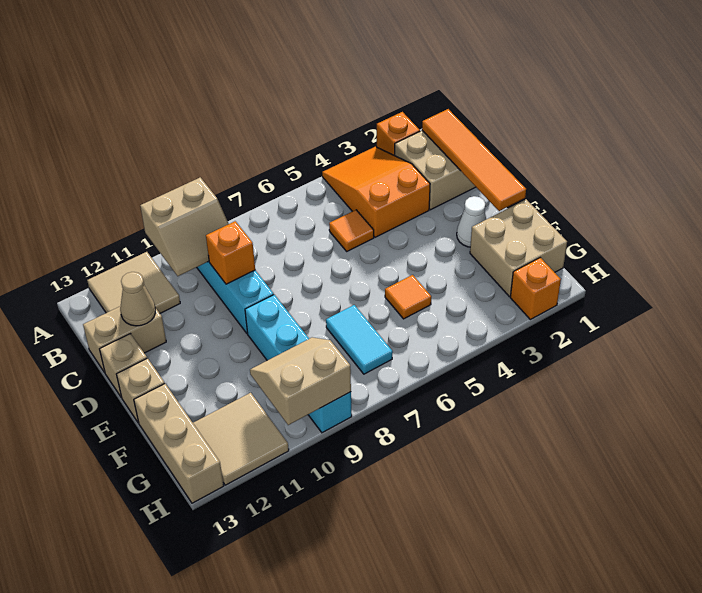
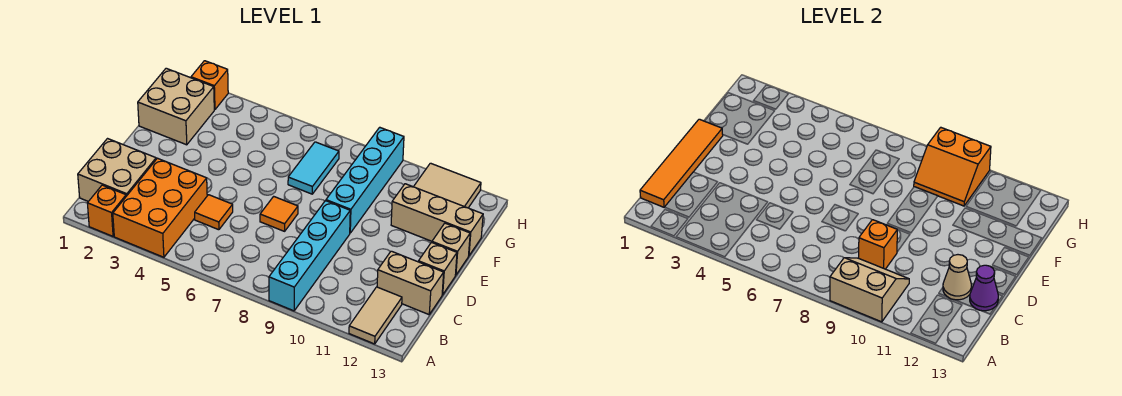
orange slope A3:C4 level 1 top C -> orange brick A3:C4 level 1
tan tile A11:B12 level 1 -> tan tile A12:B12 level 1
none -> purple cone C13 level 2
white cone E2 level 1 -> none
orange tile F5 level 1 -> orange tile D7 level 1
tan brick F13:H13 level 1 -> tan brick F11:F13 level 1
tan slope G9:H10 level 2 top H -> orange slope G9:H10 level 2 top H

